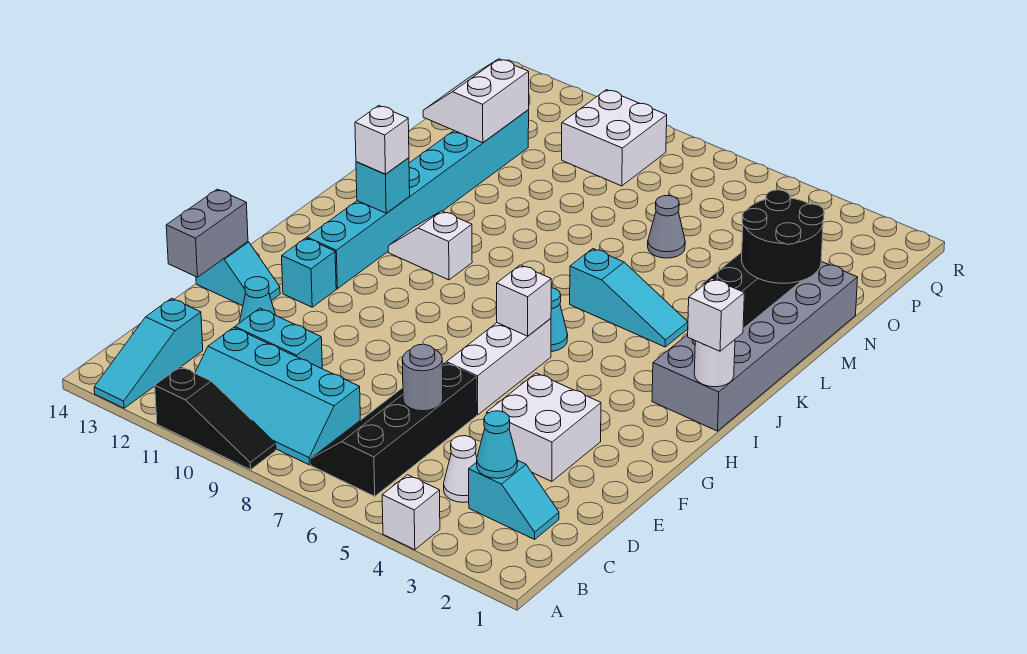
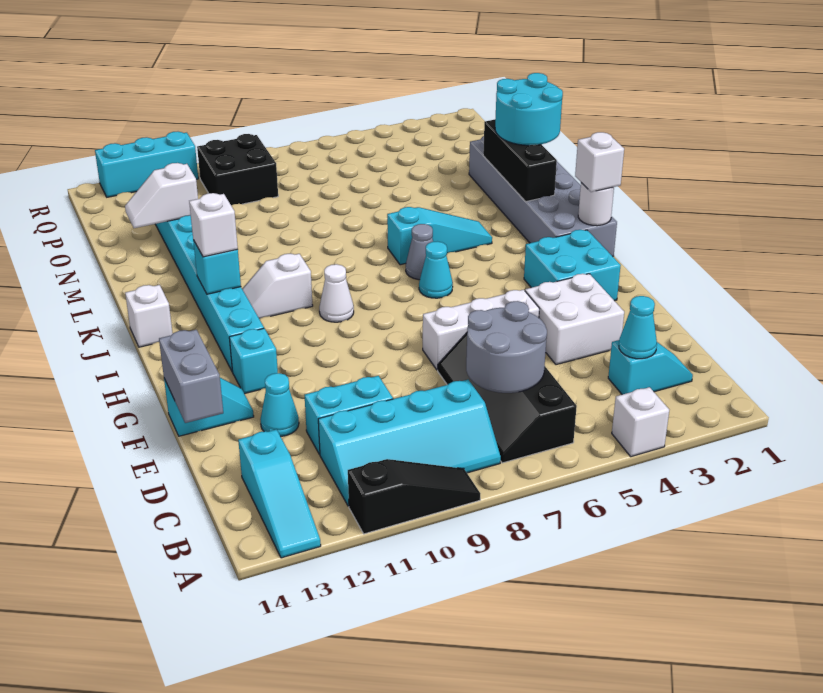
white cone C4 level 1 -> white cone I9 level 1
grey round brick D6 level 2 -> grey round brick C6:D7 level 2
white brick F6:H6 level 1 -> white brick F5:F7 level 1
none -> cyan brick G2:H3 level 1
white brick H6 level 2 -> white brick J14 level 1
black round brick L1:M2 level 3 -> cyan round brick L1:M2 level 3
grey cone N6 level 1 -> grey cone J6 level 1
white slope N12:O13 level 2 top 12 -> white slope N12:N13 level 2 top 12
white brick P9:Q10 level 1 -> black brick P9:Q10 level 1
none -> cyan brick R11:R13 level 1

